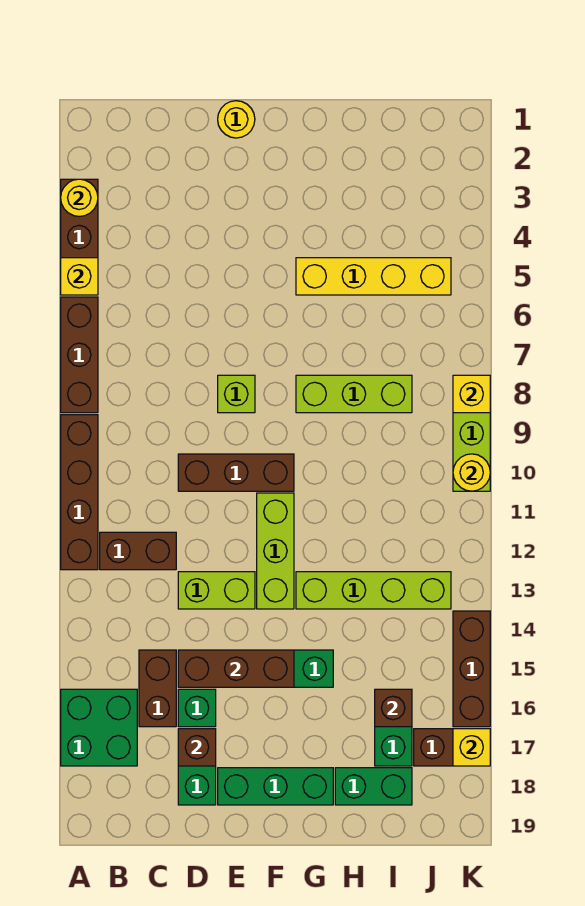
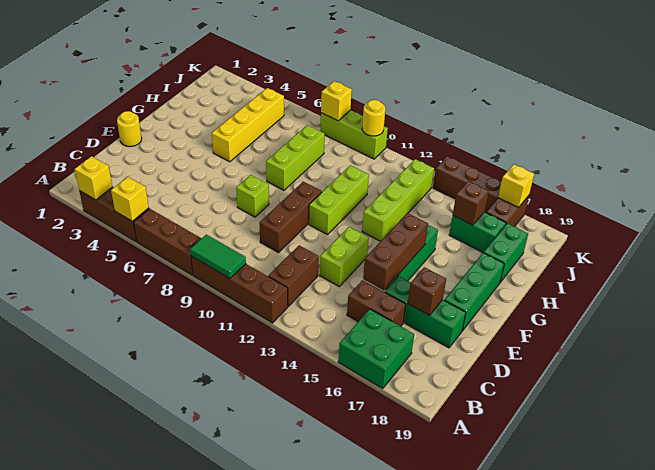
yellow round brick A3 level 2 -> yellow brick A3 level 2
none -> green tile A9:A10 level 2
lime brick F11:F13 level 1 -> lime brick F11:H11 level 1

